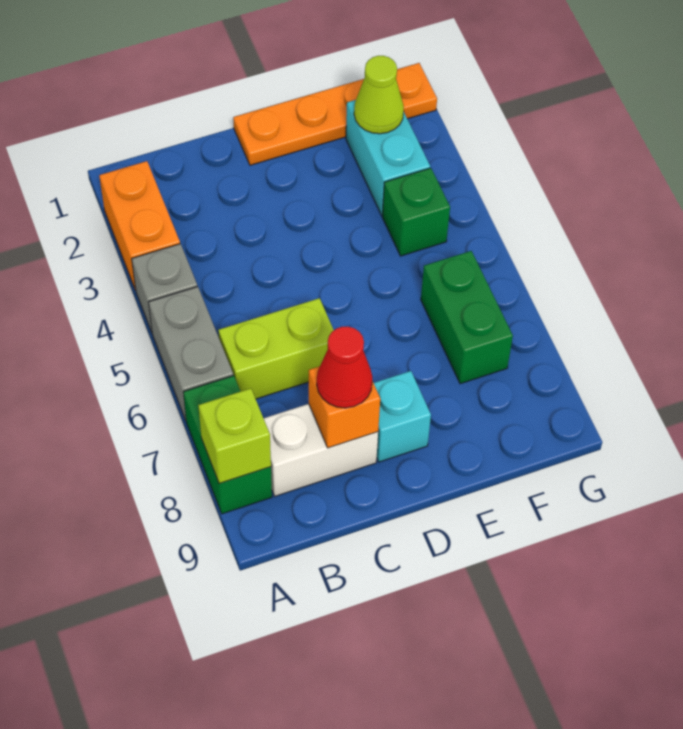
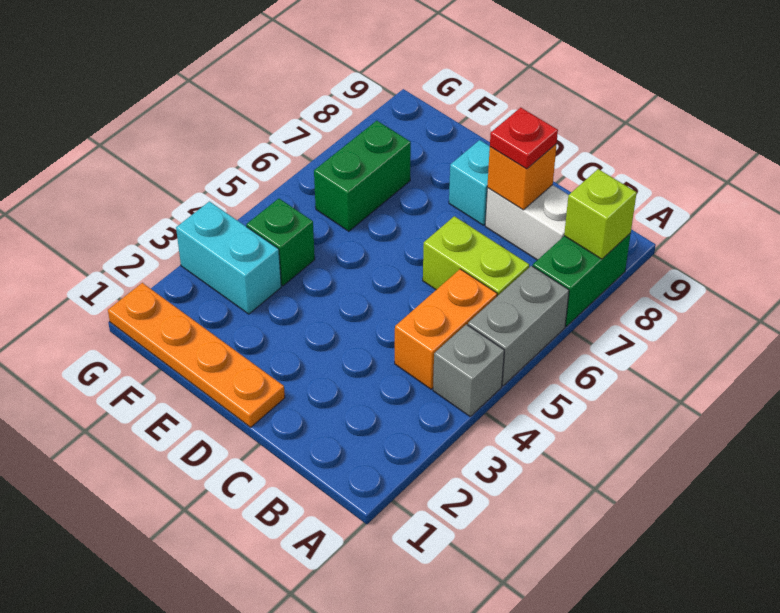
orange brick A2:A3 level 1 -> orange brick B4:B5 level 1
red cone C8 level 3 -> red plate C8 level 3
cyan brick F2:F3 level 1 -> cyan brick F3:G3 level 1
lime cone F2 level 2 -> none

